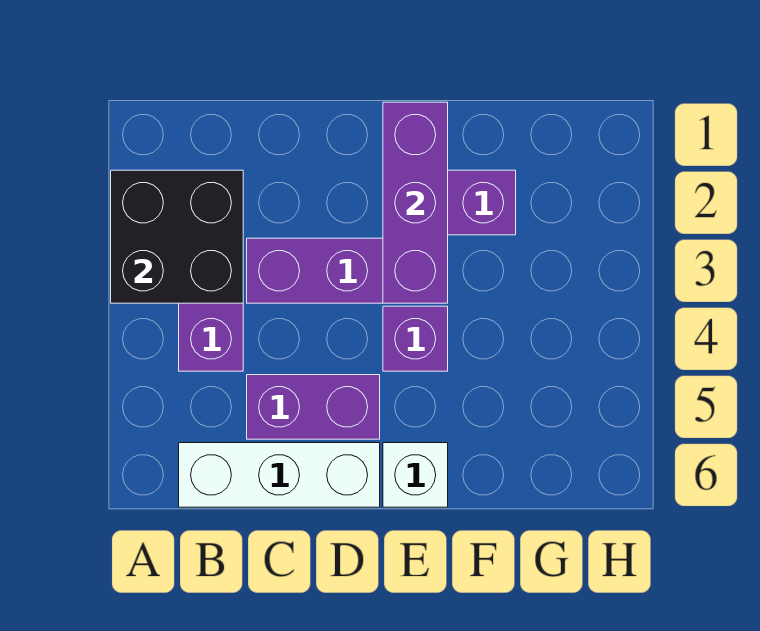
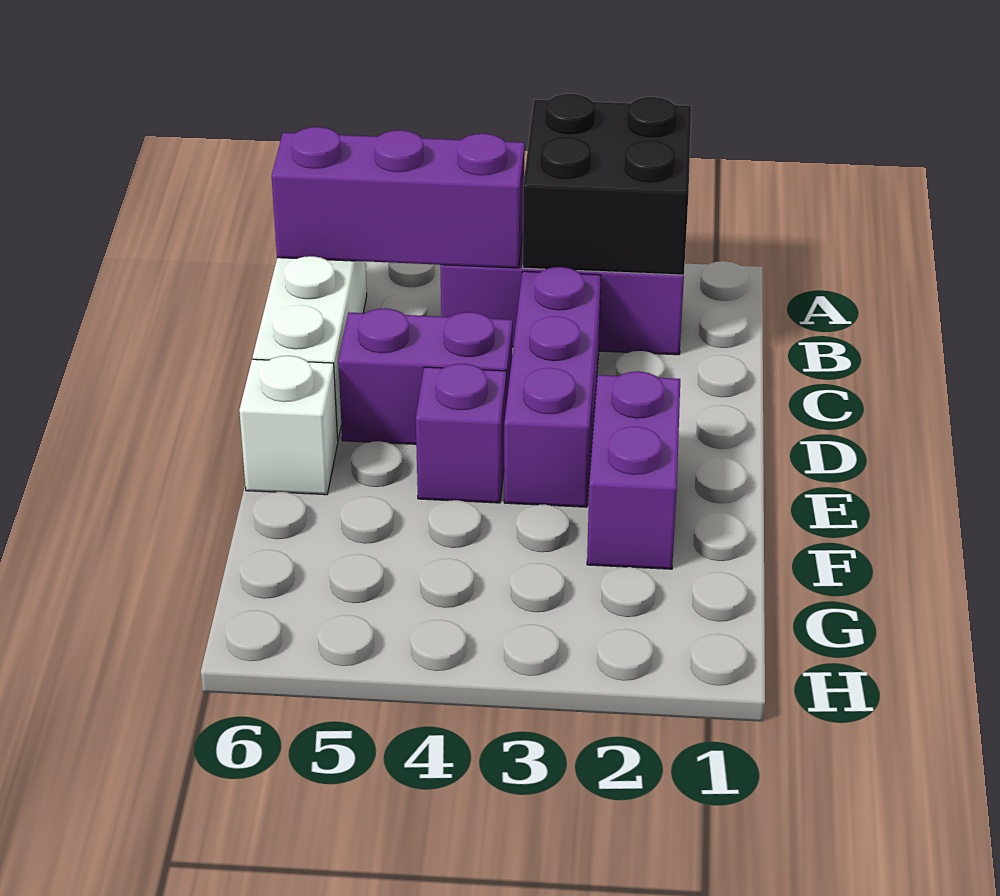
purple brick C5:D5 level 1 -> purple brick D4:D5 level 1
purple brick E1:E3 level 2 -> purple brick B4:B6 level 2

